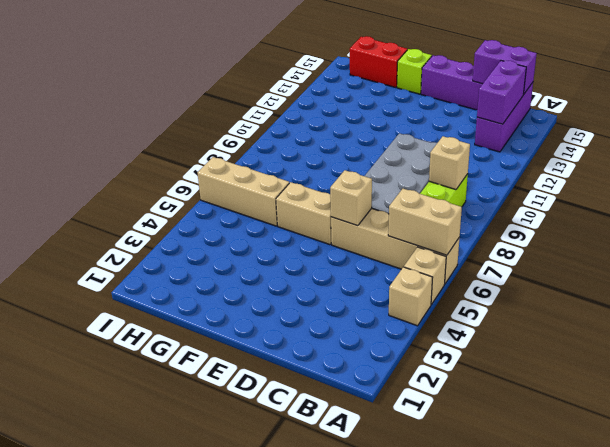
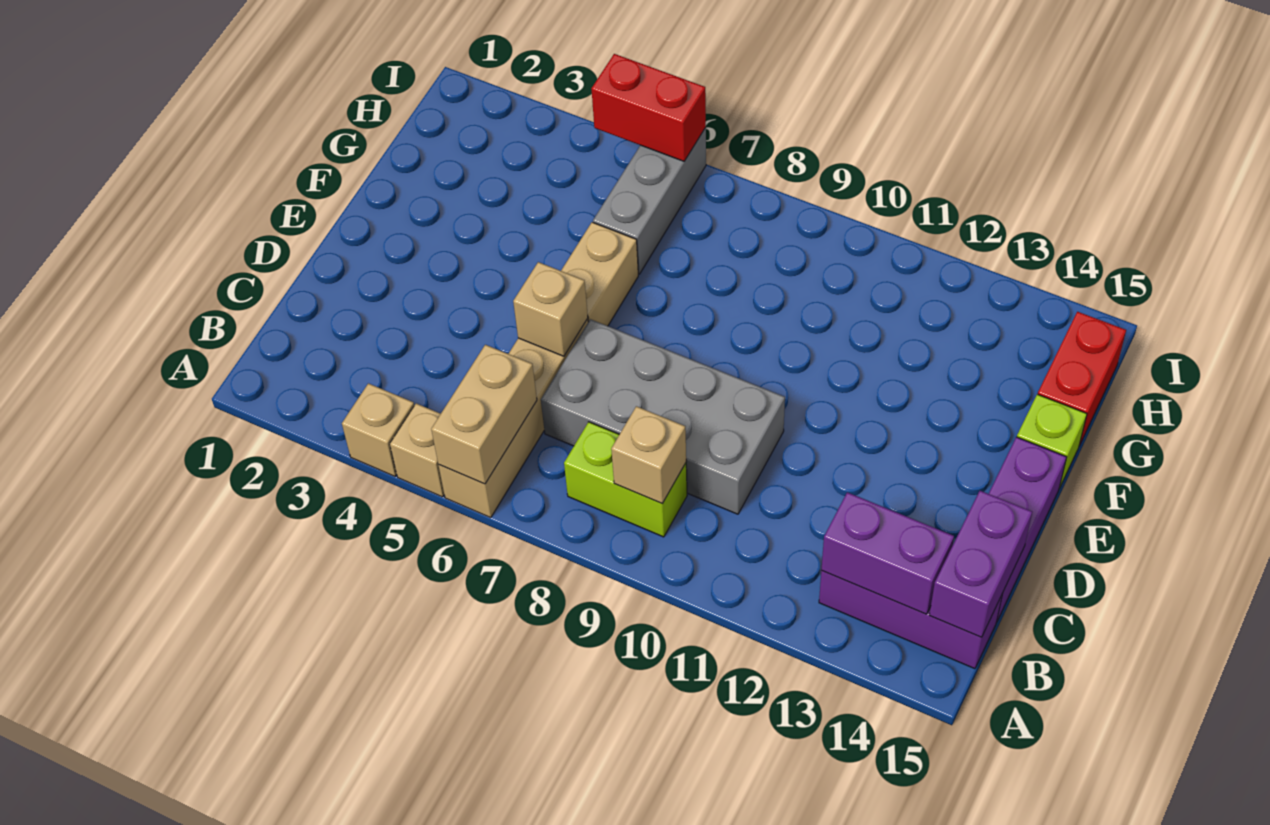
tan brick G6:I6 level 1 -> grey brick G6:I6 level 1
none -> red brick I5:I6 level 2

